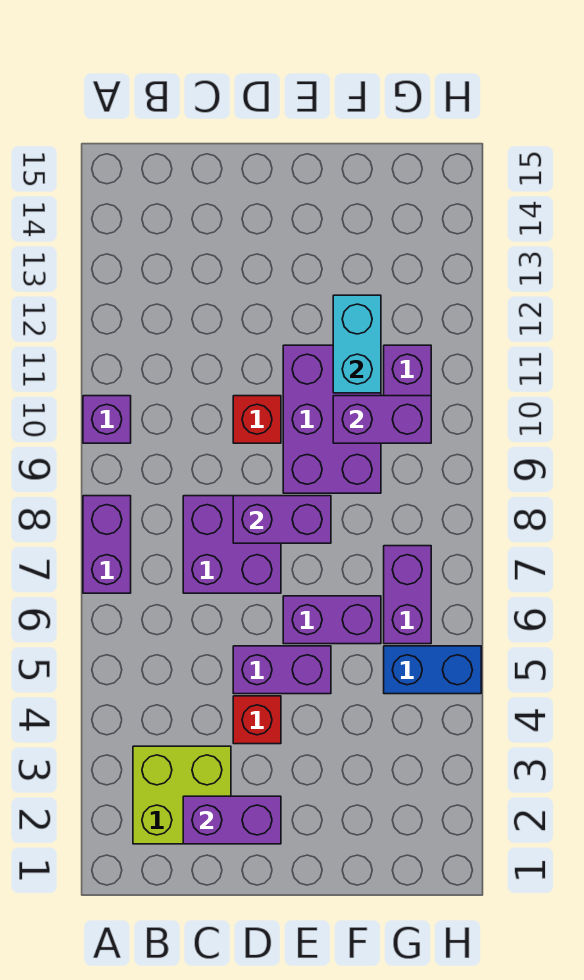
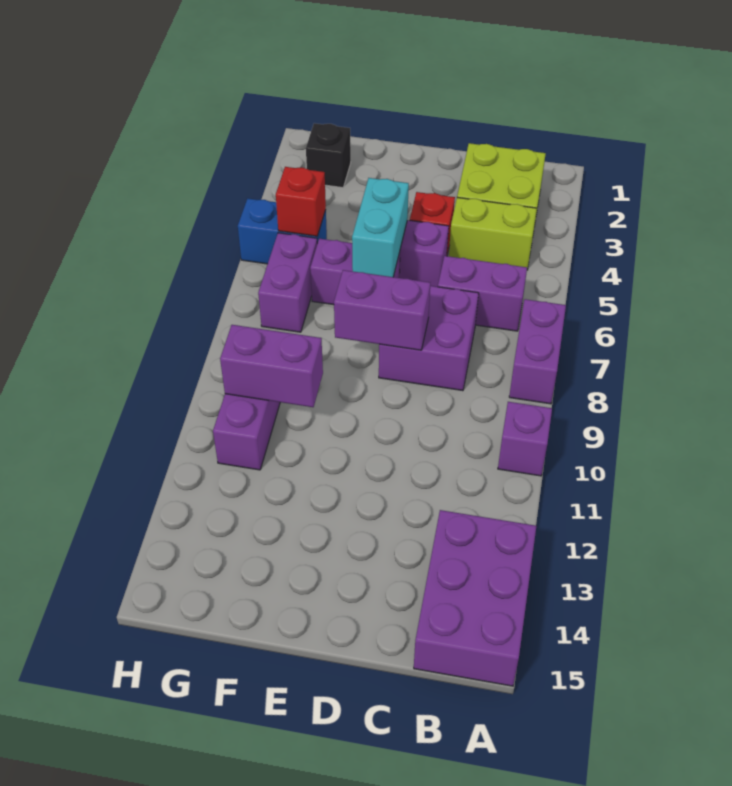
none -> lime brick B4:C4 level 1
purple brick C2:D2 level 2 -> purple brick B6:C6 level 1
red brick D10 level 1 -> red brick G5 level 2
purple brick E9:F11 level 1 -> purple brick A13:B15 level 1
cyan brick F11:F12 level 2 -> cyan brick E5:E6 level 2
none -> black brick G2 level 1

